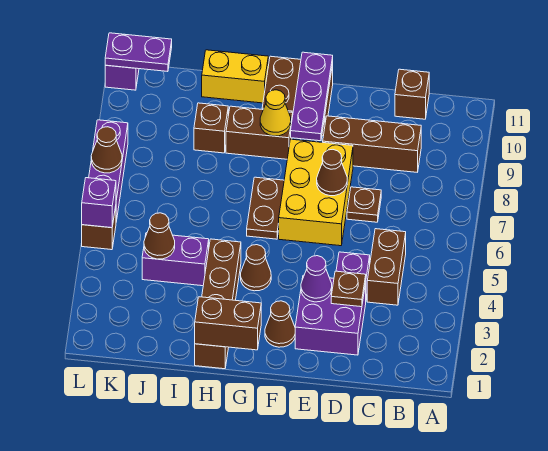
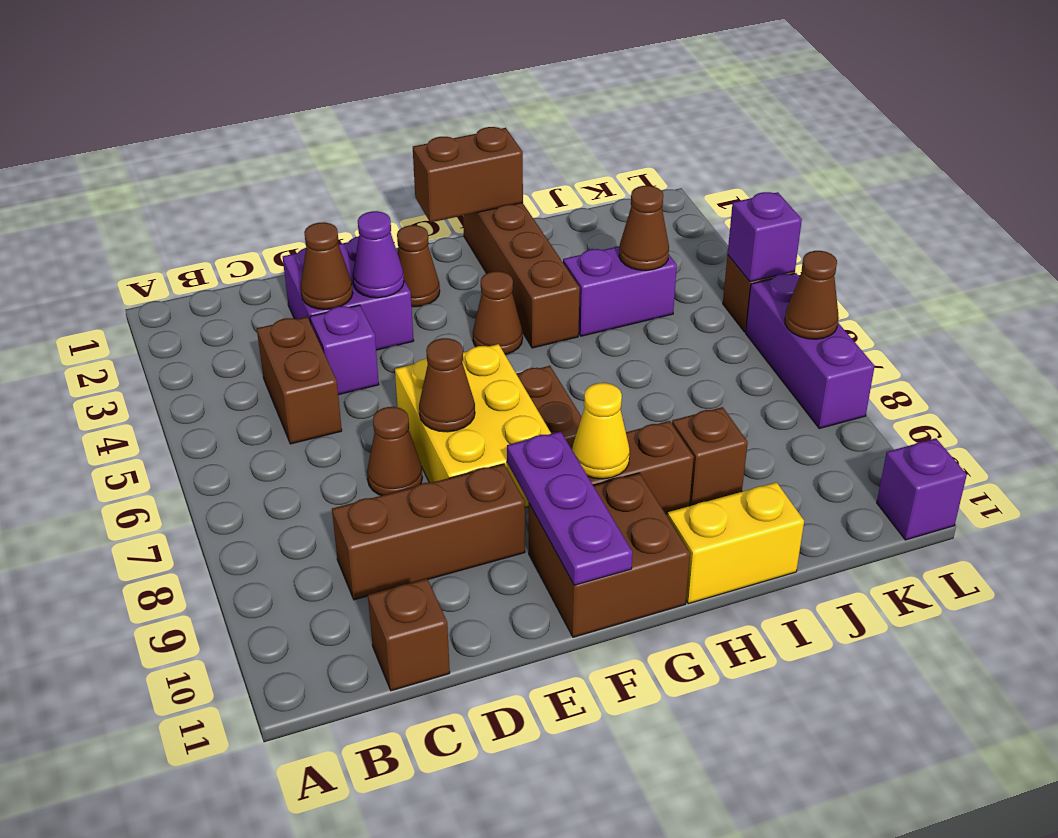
brown plate D3 level 2 -> brown cone D3 level 2
brown plate D7 level 1 -> brown cone D7 level 1
purple plate K11:L11 level 2 -> none

